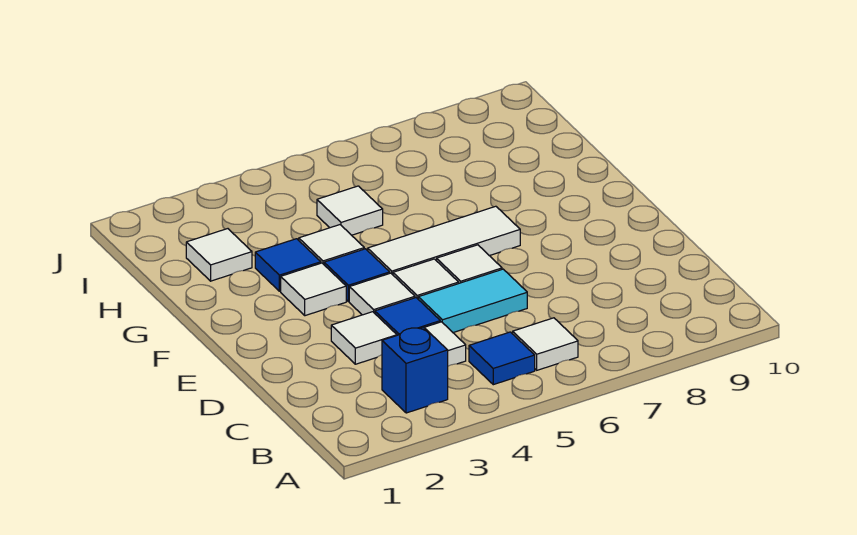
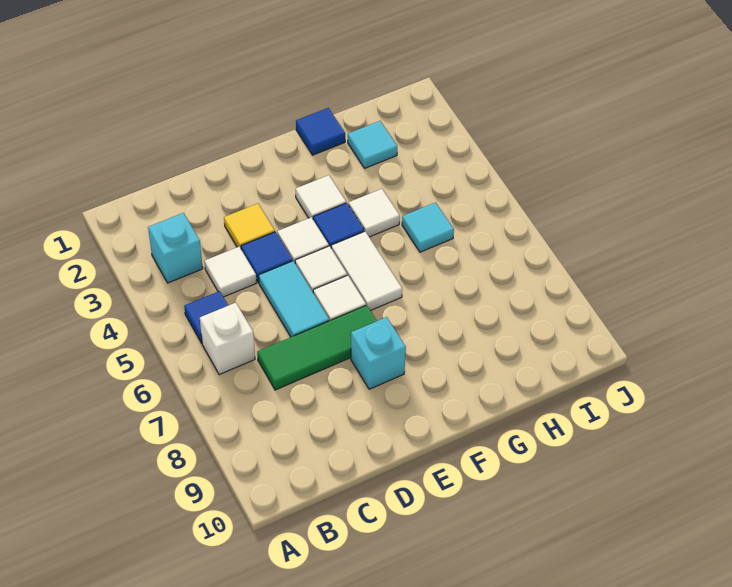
blue brick B3 level 1 -> cyan brick B3 level 1
white tile B6 level 1 -> white brick B6 level 1
none -> green tile C7:E7 level 1
white tile D3 level 1 -> yellow tile D3 level 1
none -> cyan brick E8 level 1
white tile F5:F7 level 1 -> white tile F5:F6 level 1
blue tile G3 level 1 -> blue tile G1 level 1
white tile H2 level 1 -> cyan tile H2 level 1
white tile H5 level 1 -> cyan tile H5 level 1

